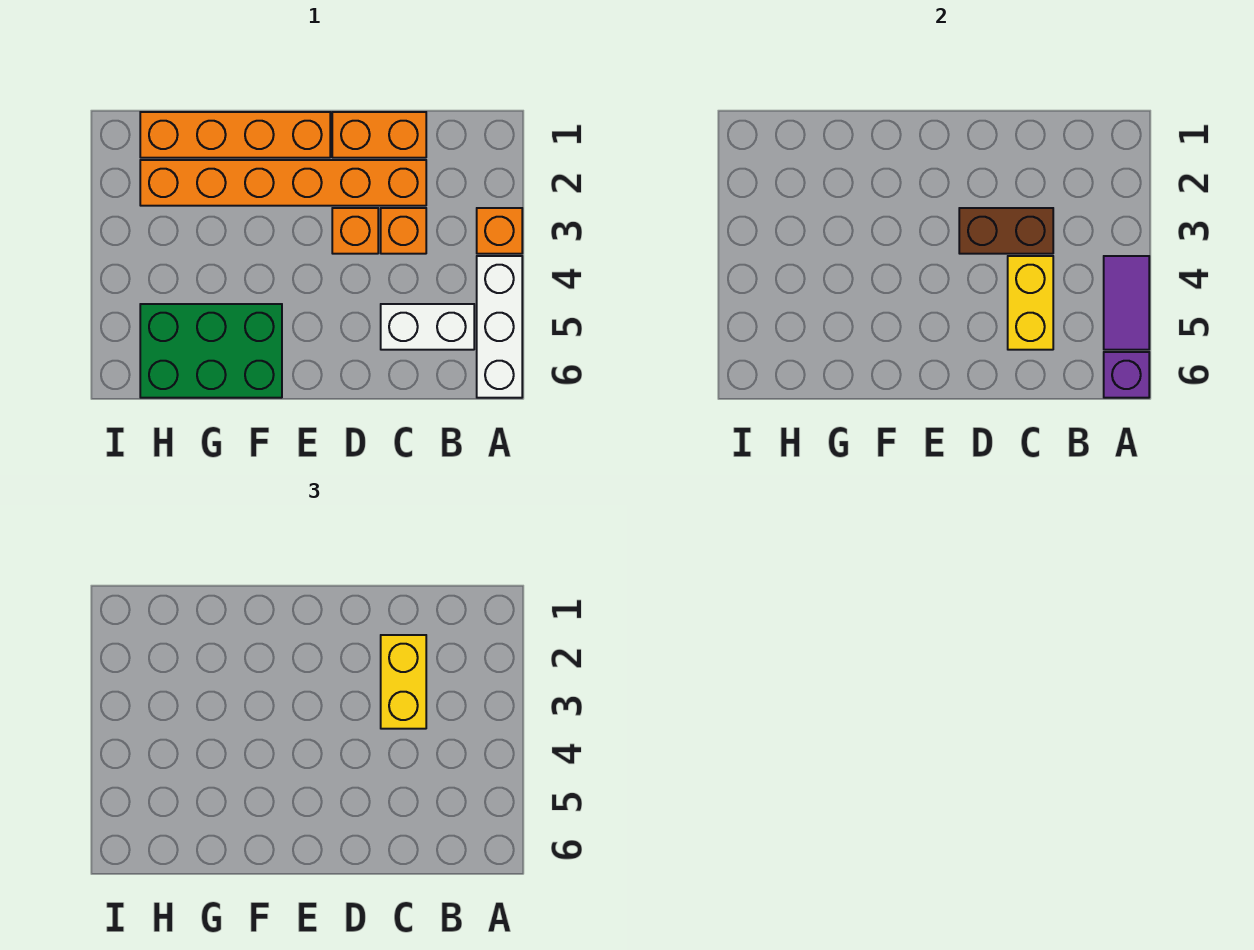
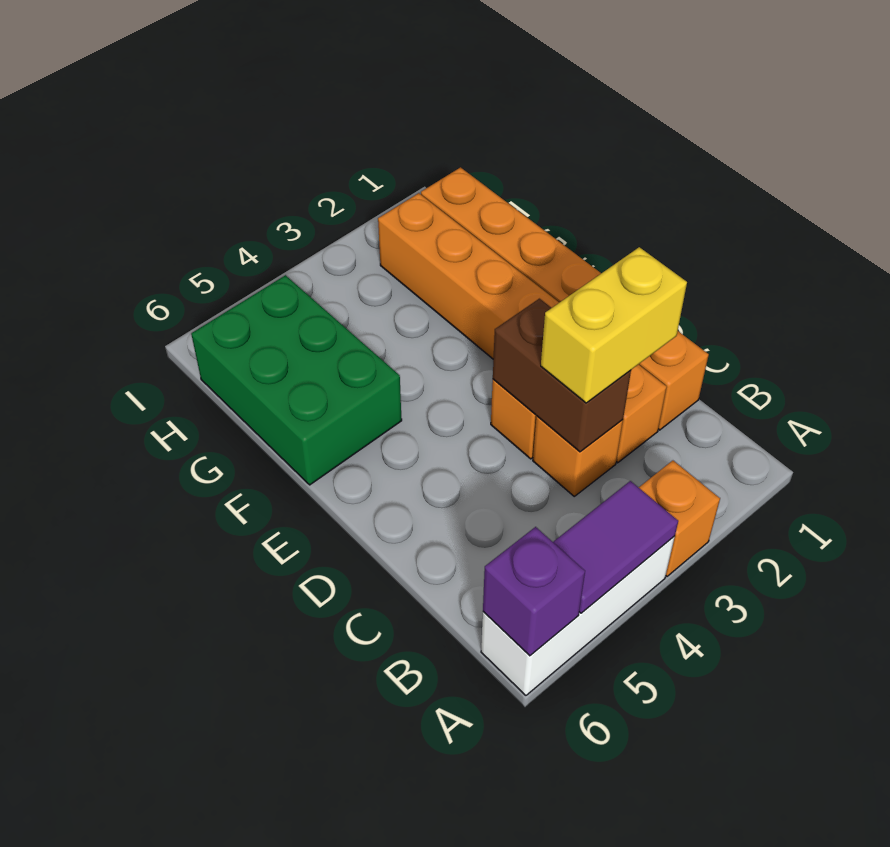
white brick B5:C5 level 1 -> none
yellow brick C4:C5 level 2 -> none

